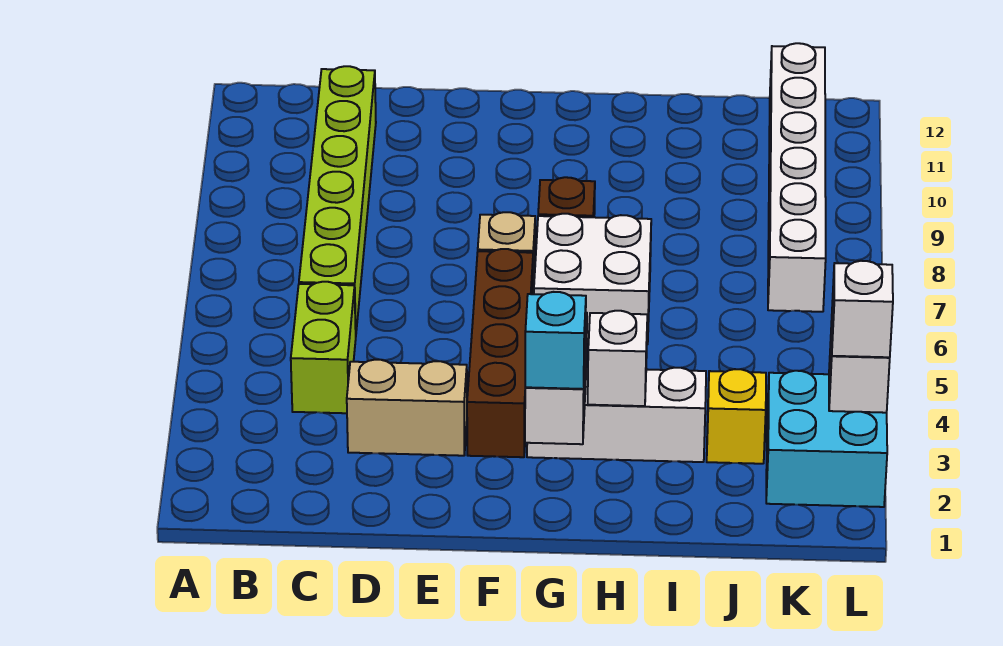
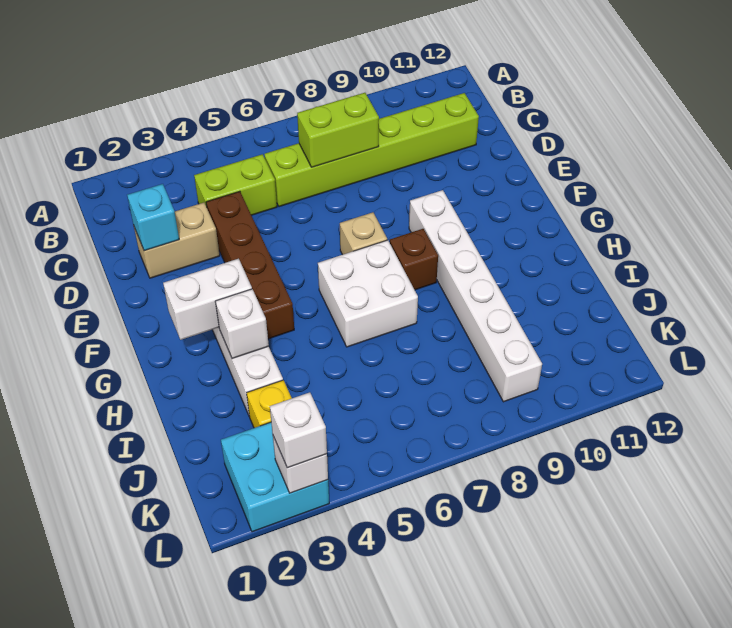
none -> lime brick C7:C8 level 2
tan brick D3:E3 level 1 -> tan brick D2:D3 level 1
brown brick F3:F6 level 1 -> brown brick D4:G4 level 1
cyan brick G2 level 3 -> cyan brick D2 level 2
white brick K7:K12 level 1 -> white brick F9:K9 level 1

